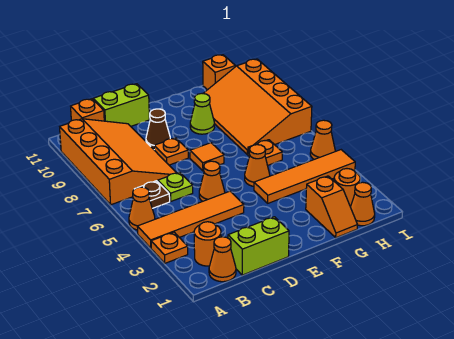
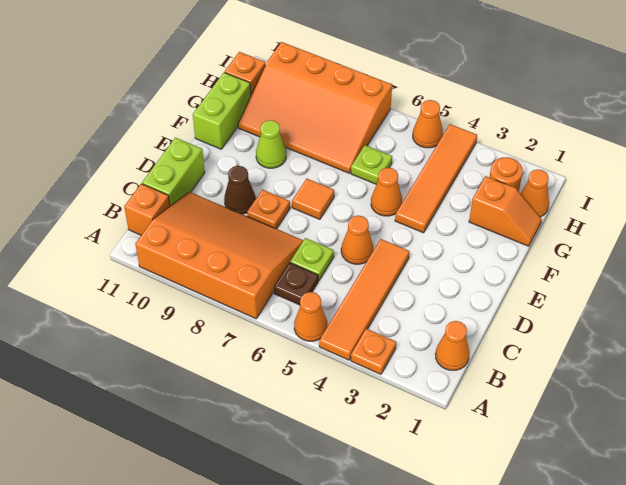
orange round brick B2 level 1 -> none
lime brick C1:D1 level 1 -> lime brick F11:G11 level 1
orange plate G6 level 1 -> lime plate G6 level 1

